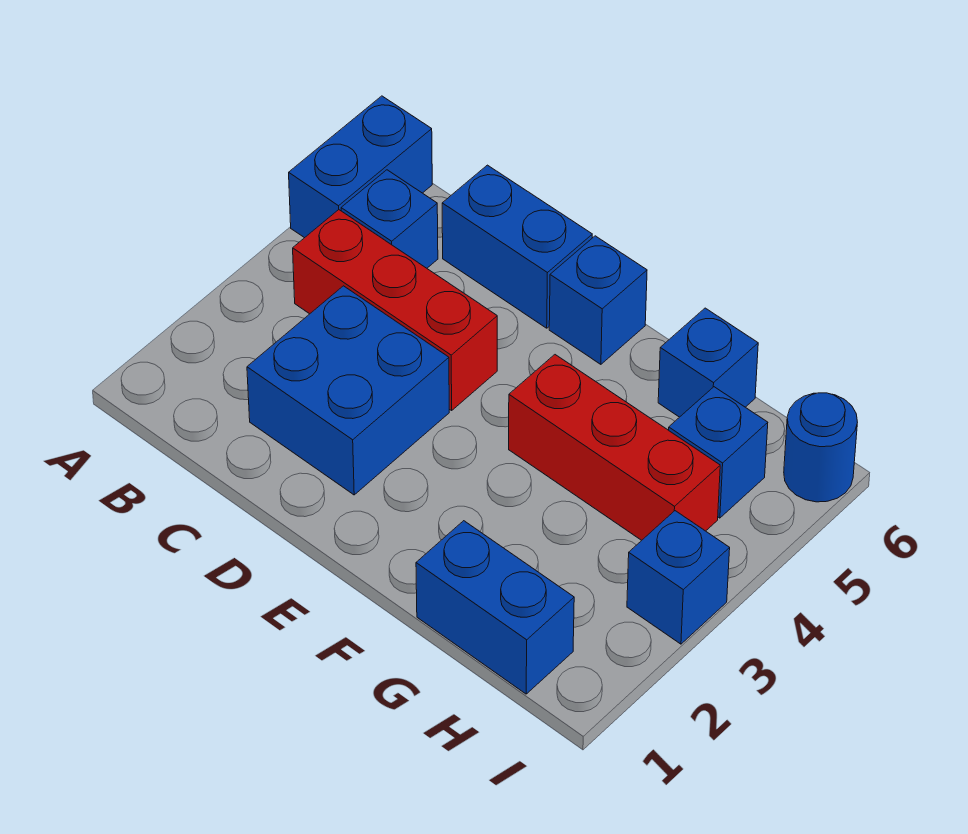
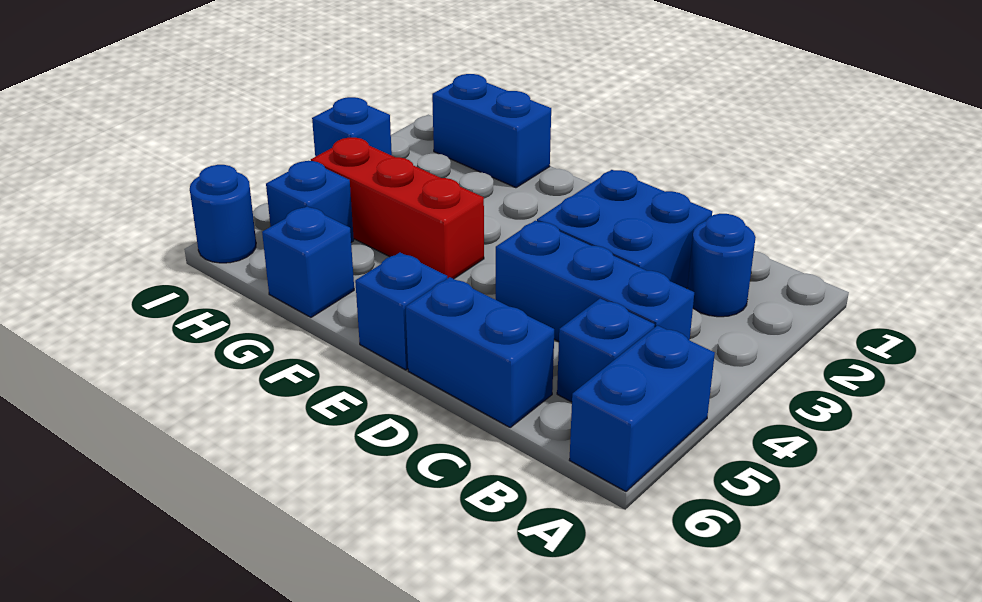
none -> blue round brick B2 level 1
red brick B4:D4 level 1 -> blue brick B4:D4 level 1

